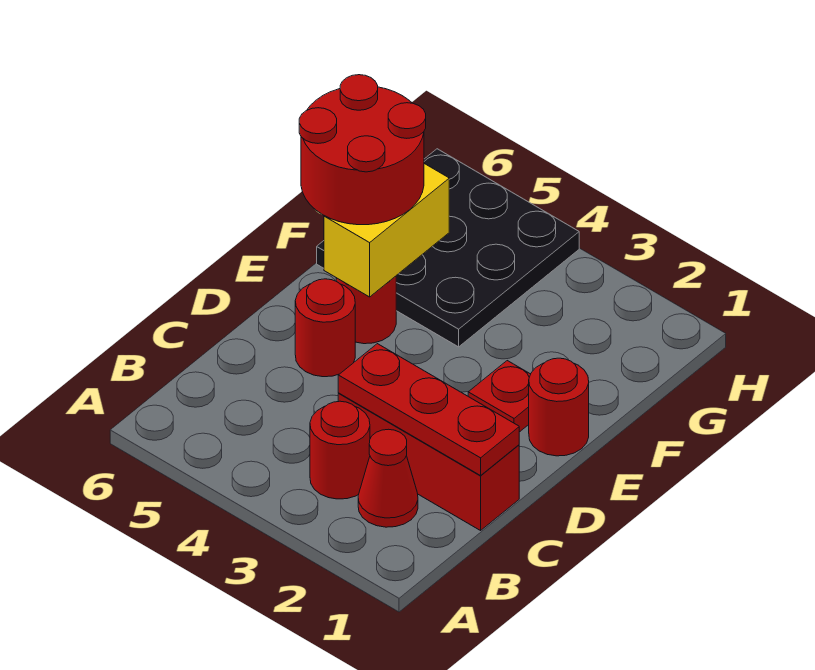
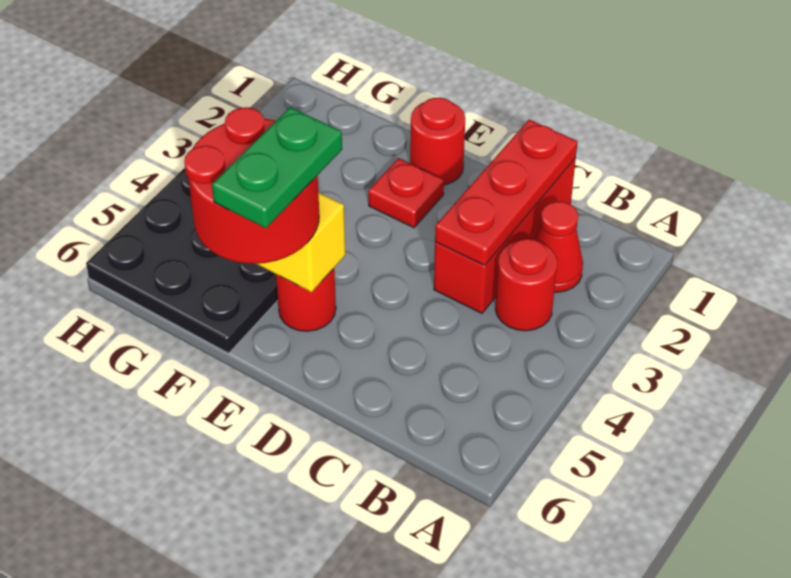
red round brick D5 level 1 -> none
none -> green plate E5:E6 level 4

